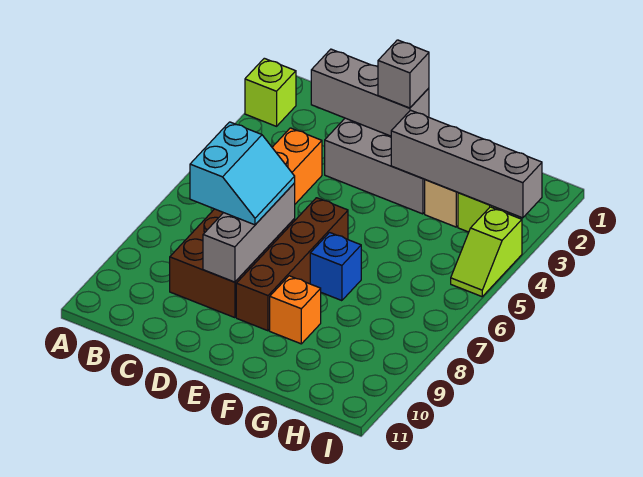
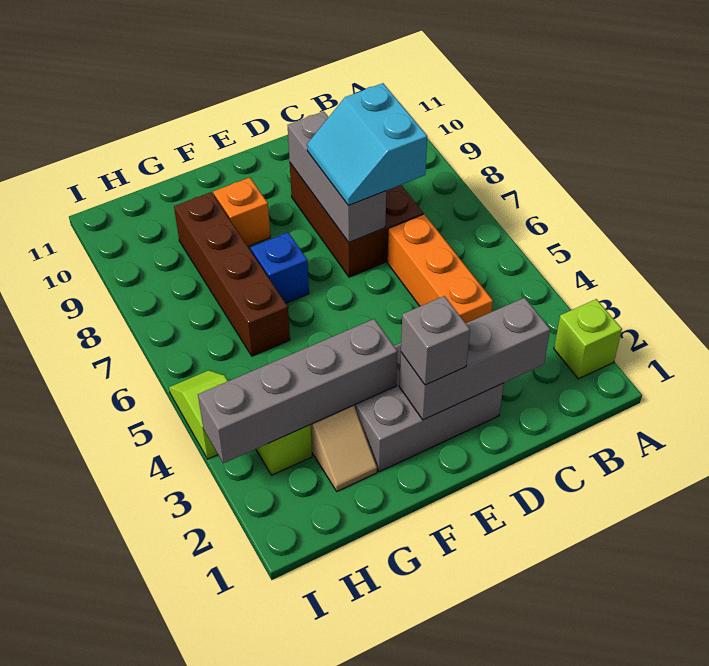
brown brick E6:E9 level 1 -> brown brick G6:G9 level 1

